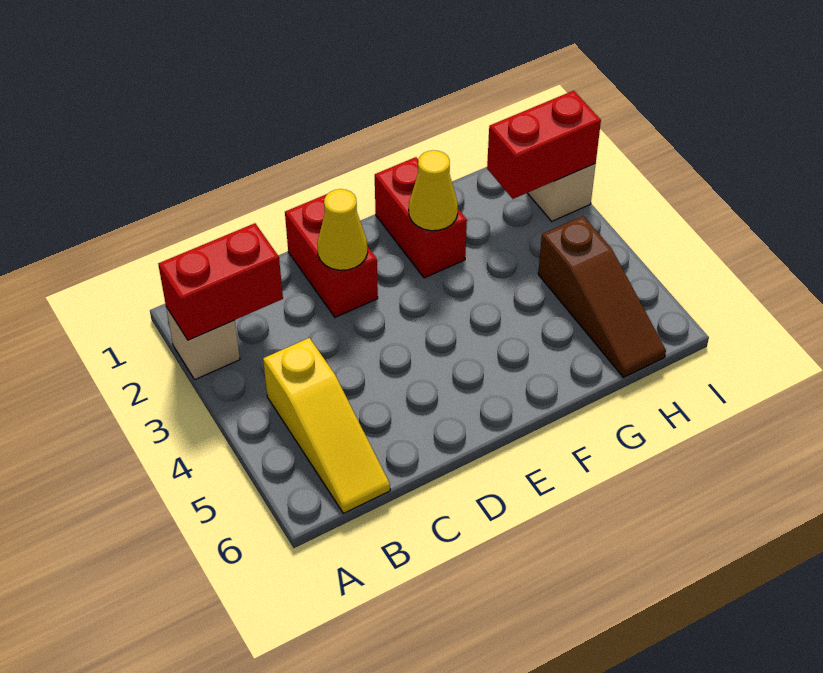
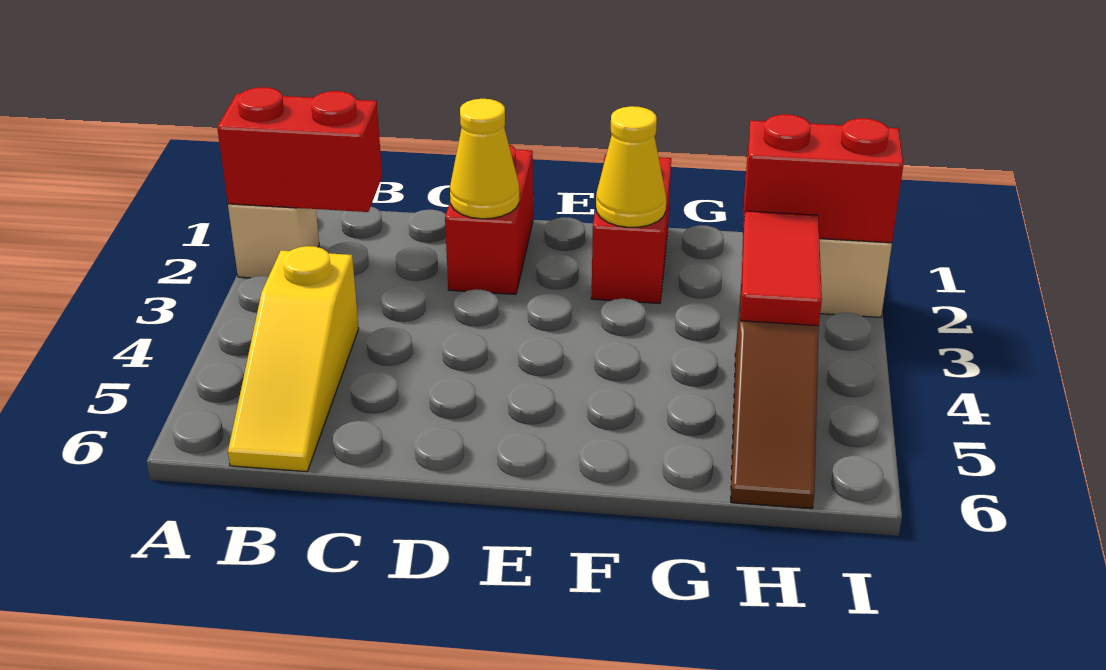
none -> red tile H3:H4 level 2

